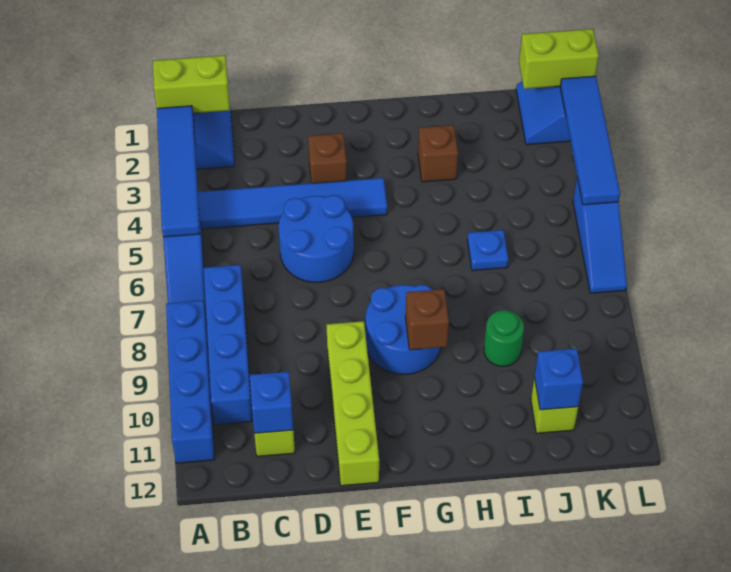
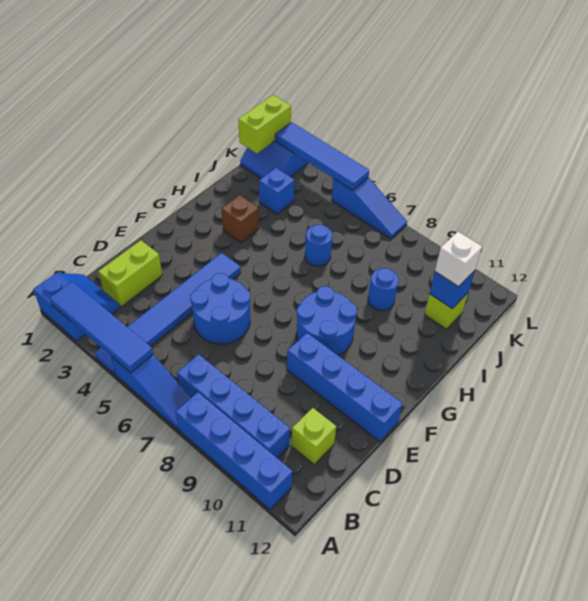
lime brick A1:B1 level 2 -> lime brick C2:D2 level 1
blue brick C11 level 2 -> blue brick J3 level 1
brown brick E3 level 1 -> none
lime brick E9:E12 level 1 -> blue brick E9:E12 level 1
brown brick G9 level 2 -> none
blue plate I6 level 1 -> blue round brick I6 level 1
green round brick I9 level 1 -> blue round brick I9 level 1
none -> white brick J11 level 3

